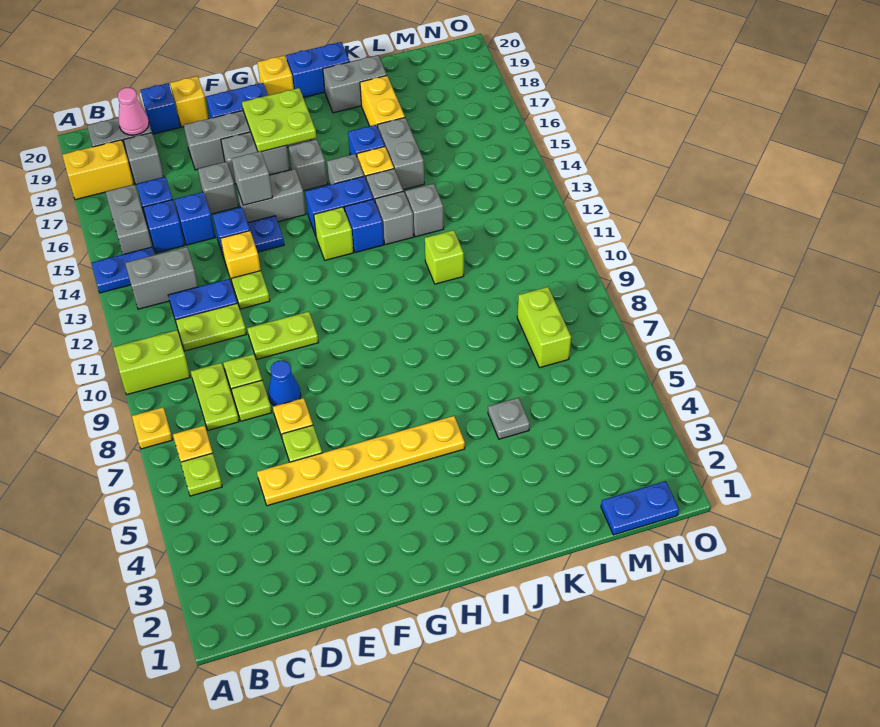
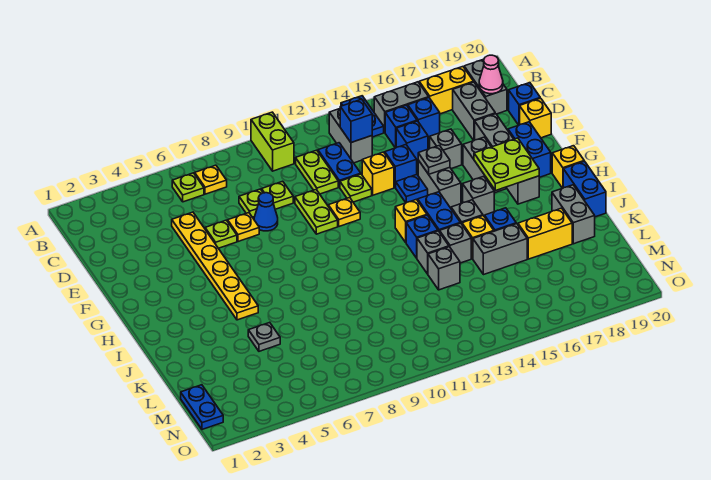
yellow plate A8 level 1 -> yellow plate F11 level 1
yellow brick A18:B18 level 1 -> yellow brick B17:B18 level 1
lime plate C8:C9 level 1 -> none
none -> blue brick C13 level 2
grey brick C18 level 1 -> grey brick C18:D18 level 1
grey brick F15 level 2 -> grey plate F15 level 2
lime brick H13 level 1 -> yellow brick H13 level 1
lime brick K11 level 1 -> none
lime brick M7:M8 level 1 -> none

